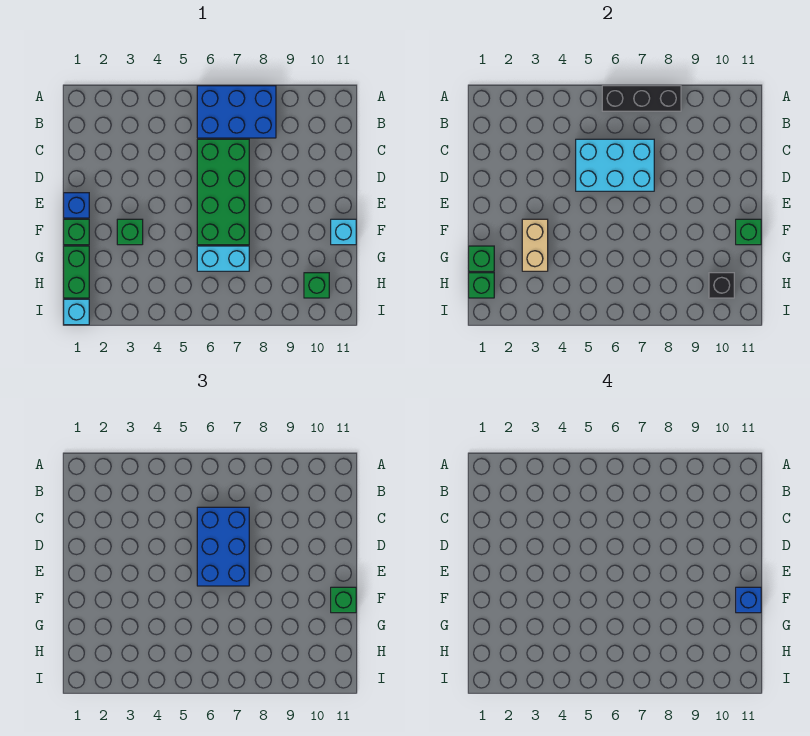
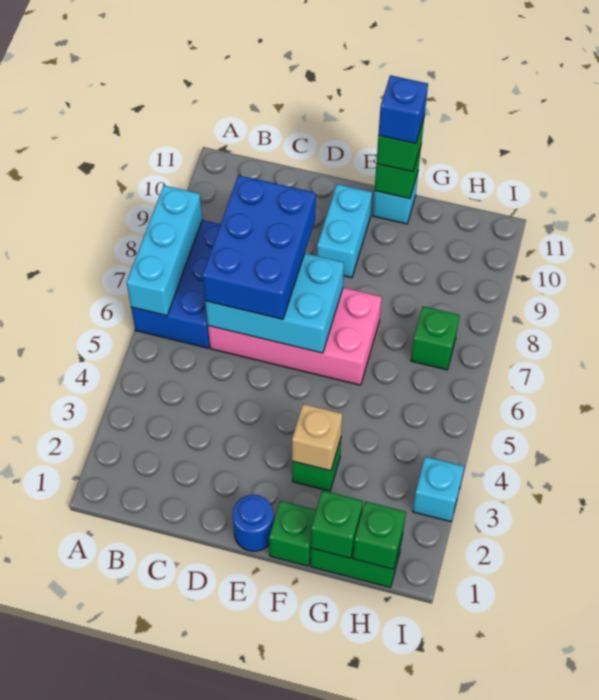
black brick A6:A8 level 2 -> cyan brick A6:A8 level 2
cyan brick C5:D7 level 2 -> cyan brick C6:E7 level 2
green brick C6:F7 level 1 -> pink brick C6:F7 level 1
blue brick C6:E7 level 3 -> blue brick C6:D8 level 3
blue brick E1 level 1 -> blue round brick E1 level 1
tan brick F3:G3 level 2 -> tan brick F3 level 2
cyan brick G6:G7 level 1 -> cyan brick E9:E10 level 1
green brick H10 level 1 -> green brick H7 level 1
black brick H10 level 2 -> none
cyan brick I1 level 1 -> cyan brick I3 level 1

